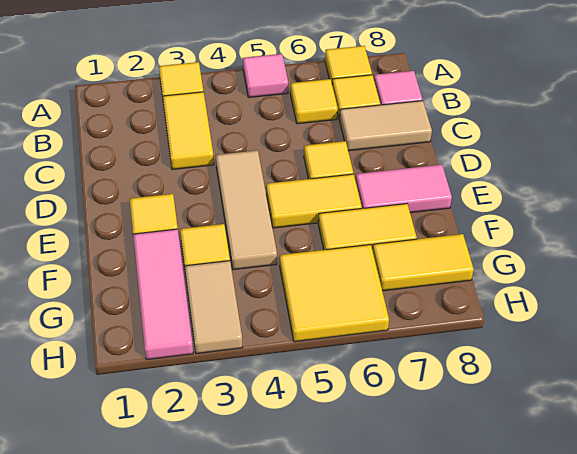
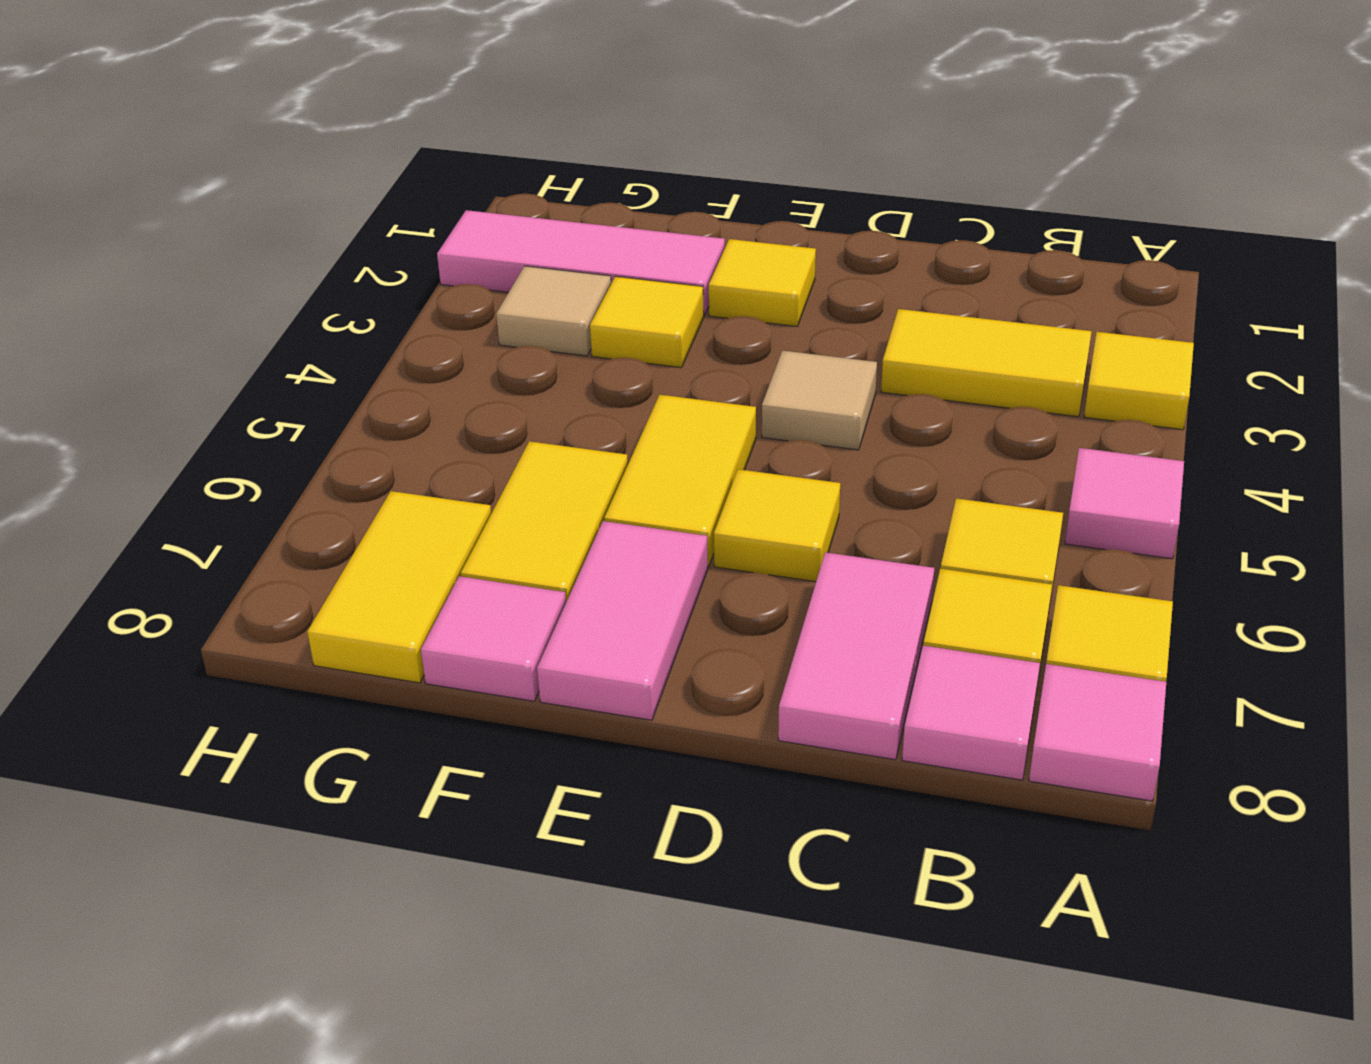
none -> pink tile A8 level 1
tan tile C7:C8 level 1 -> pink tile C7:C8 level 1
tan tile D4:F4 level 1 -> tan tile D4 level 1
none -> pink tile F8 level 1
tan tile G3:H3 level 1 -> tan tile G3 level 1
yellow tile G5:H6 level 1 -> none

